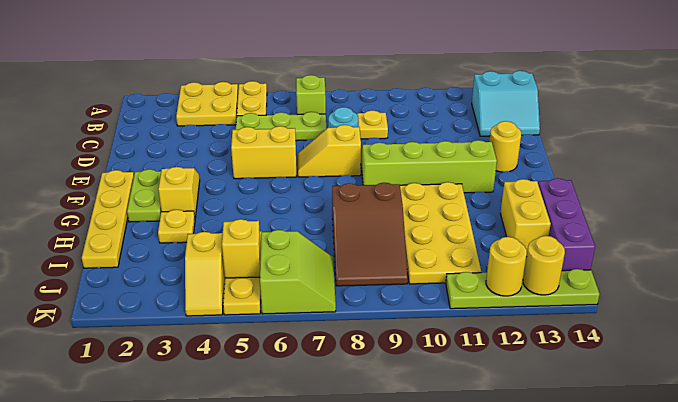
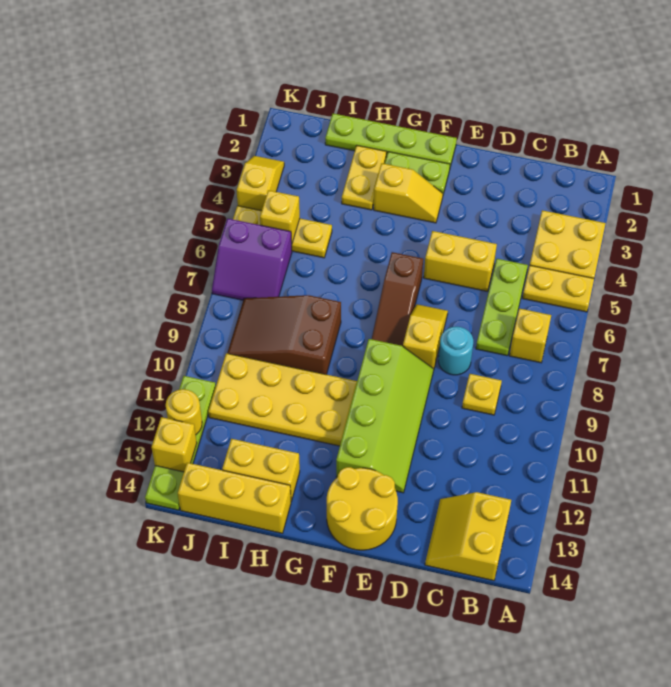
lime brick B7 level 1 -> yellow brick B7 level 1
cyan slope B13:C14 level 1 top B -> yellow slope B13:C14 level 1 top B
yellow brick E5:E6 level 1 -> yellow brick D5:E5 level 1
yellow round brick E13 level 1 -> yellow round brick E13:F14 level 1
yellow plate F1:I1 level 1 -> lime plate F1:I1 level 1
none -> brown slope F6:F8 level 1 top 6
yellow plate H3 level 1 -> yellow plate H2:H3 level 1
purple brick H14:J14 level 1 -> yellow brick H14:J14 level 1
yellow slope J4:K4 level 1 top J -> yellow slope K3:K4 level 1 top 4
lime slope J6:K7 level 1 top 6 -> purple slope J6:K7 level 1 top 6
yellow round brick K13 level 2 -> yellow brick K13 level 2

